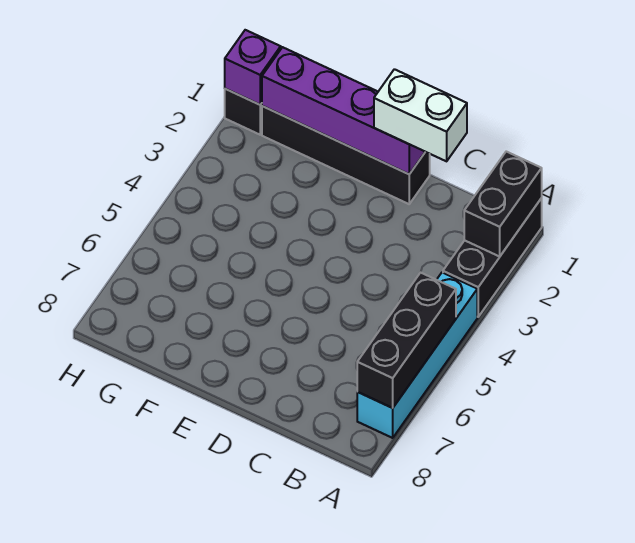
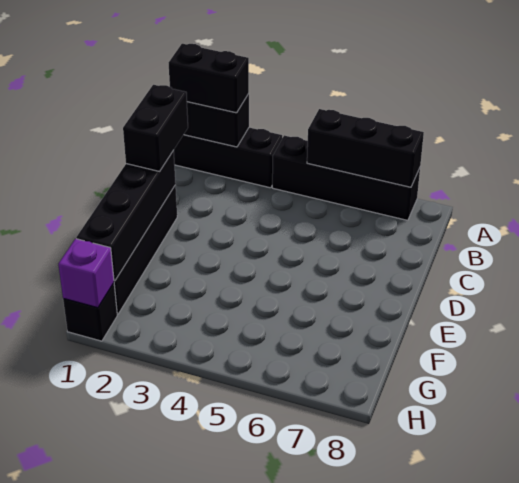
none -> black brick A1:A2 level 3
cyan brick A4:A7 level 1 -> black brick A4:A7 level 1
white brick C1:D1 level 3 -> black brick C1:D1 level 3
purple brick D1:G1 level 2 -> black brick D1:G1 level 2

